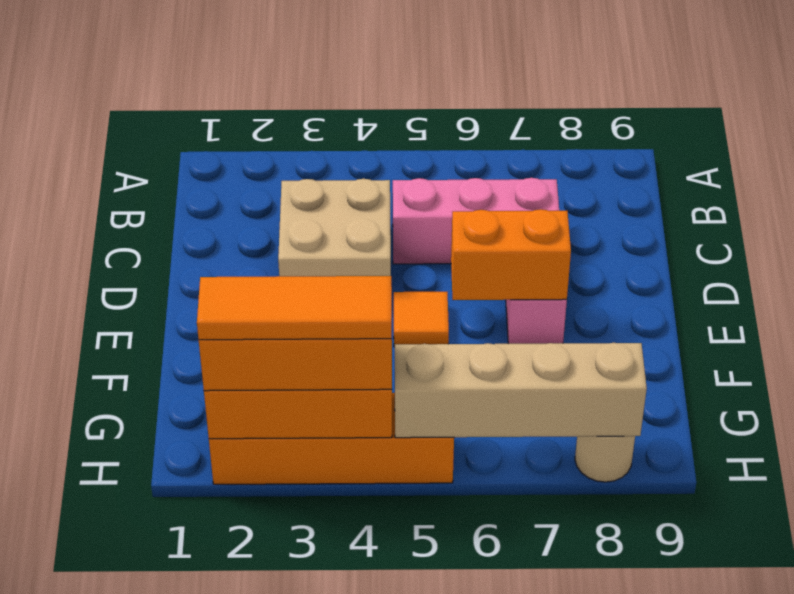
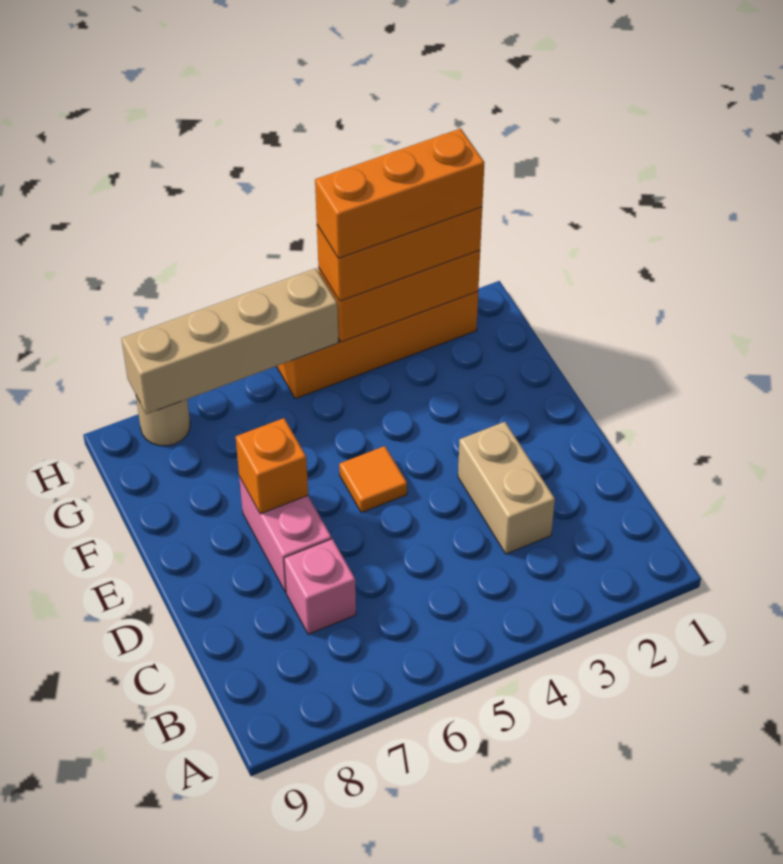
tan brick C3:D4 level 1 -> tan brick C3:D3 level 1
pink brick C5:C7 level 1 -> pink brick C7 level 1
orange brick E6:E7 level 2 -> orange brick E7 level 2
orange tile H2:H4 level 4 -> orange brick H2:H4 level 4

